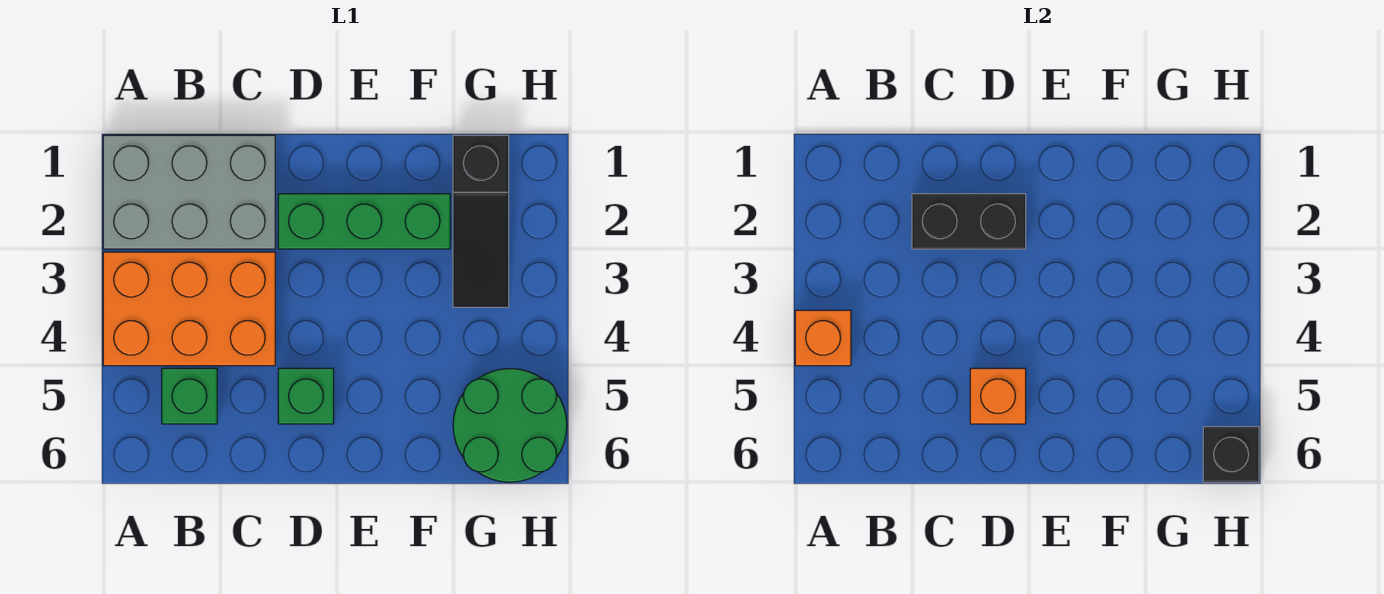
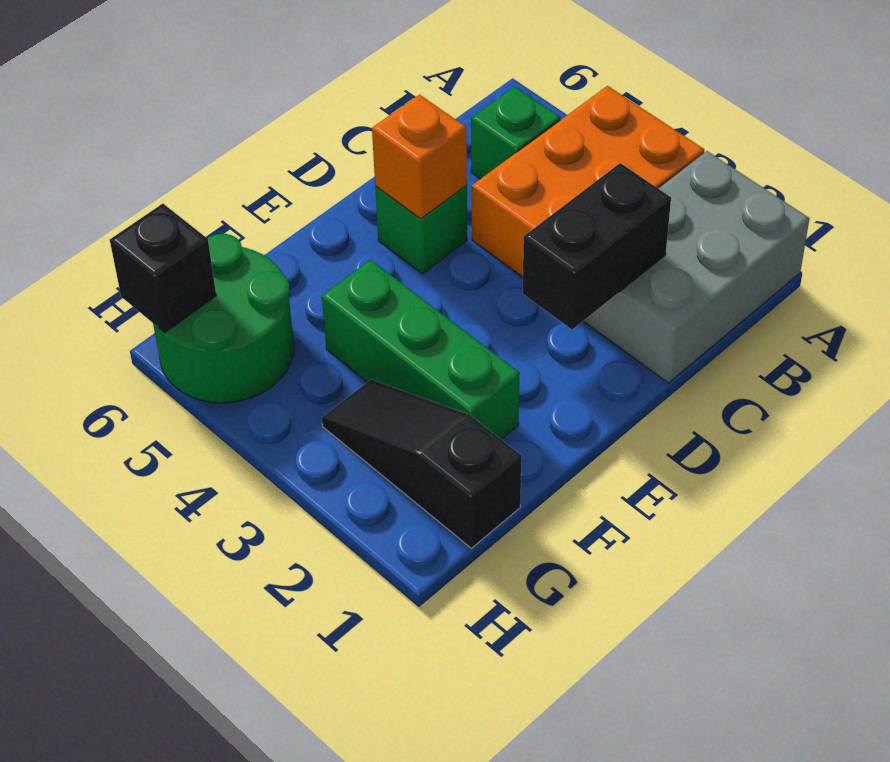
orange brick A4 level 2 -> none
green brick D2:F2 level 1 -> green brick F2:F4 level 1

